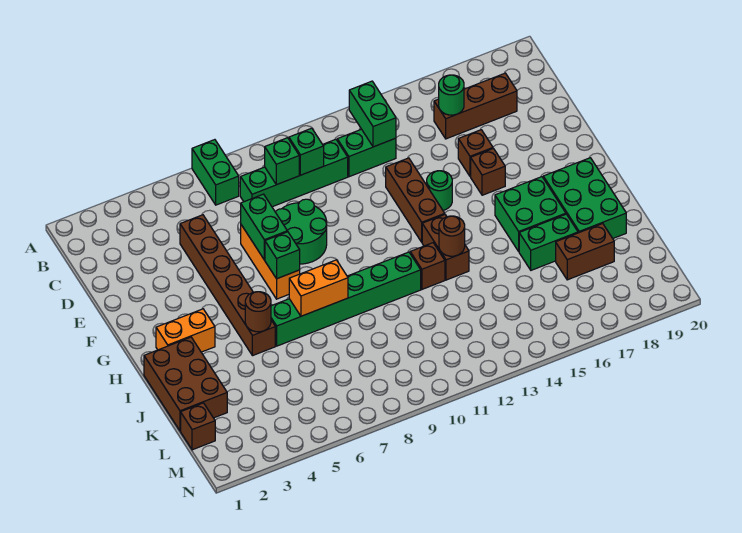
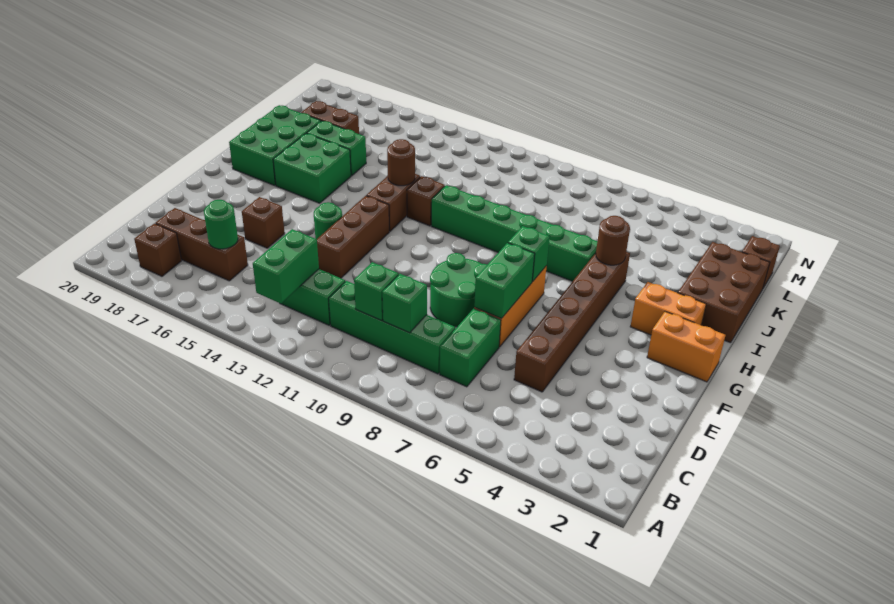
green brick A7:B7 level 1 -> green brick C7:D7 level 1
brown brick F16 level 1 -> brown brick B18 level 1
orange brick I7:I8 level 2 -> orange brick G1:G2 level 1

